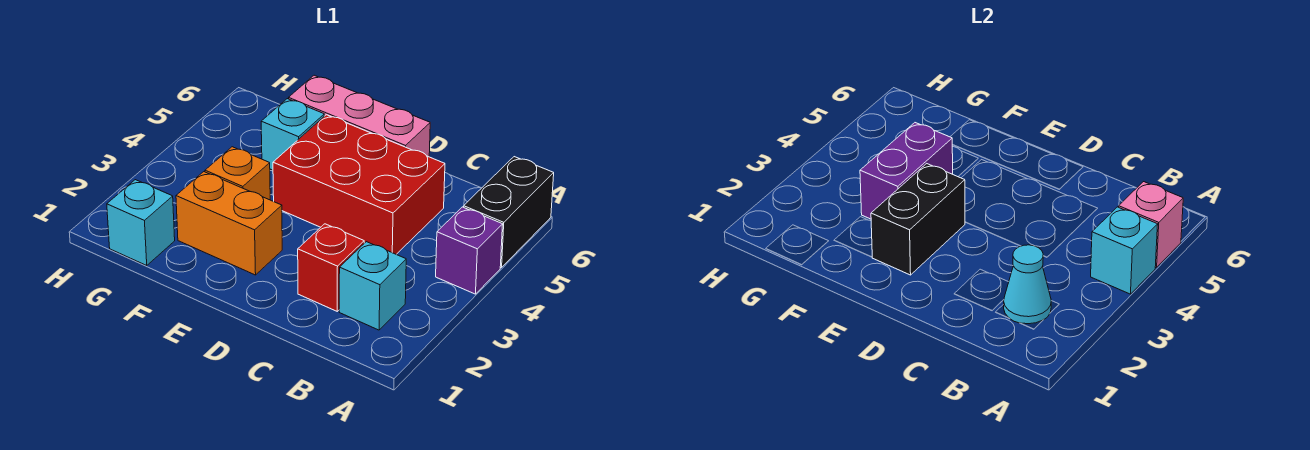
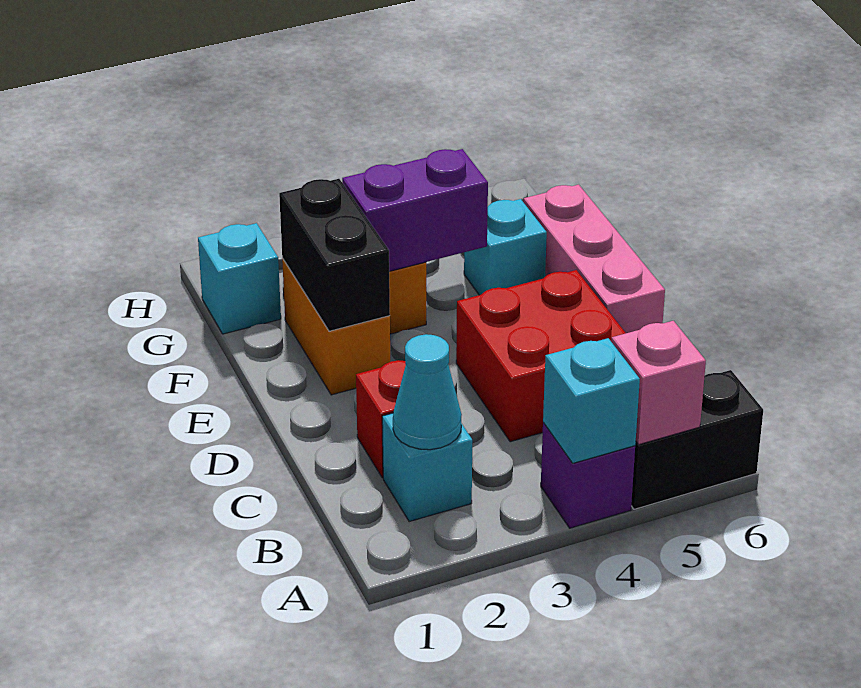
red brick C4:E5 level 1 -> red brick C4:D5 level 1
black brick E2:E3 level 2 -> black brick E2:F2 level 2

